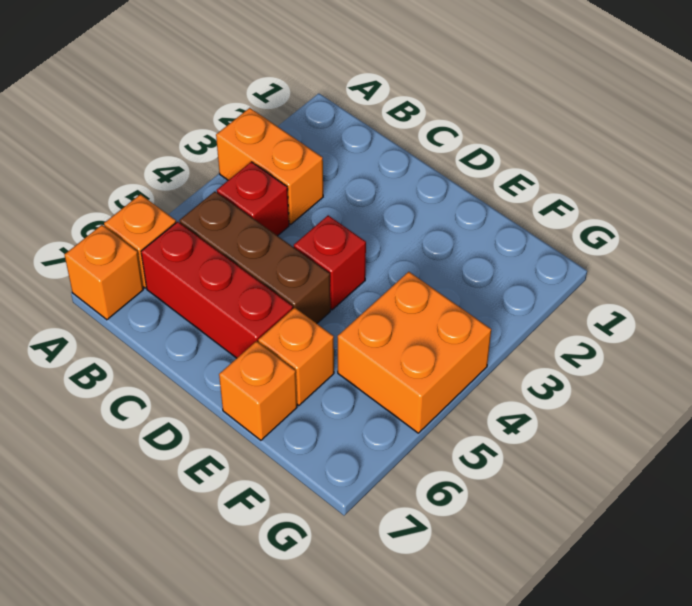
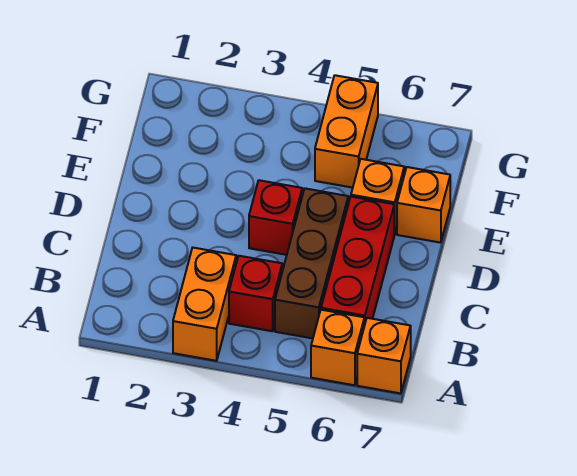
orange brick F4:G5 level 1 -> orange brick F5:G5 level 1

